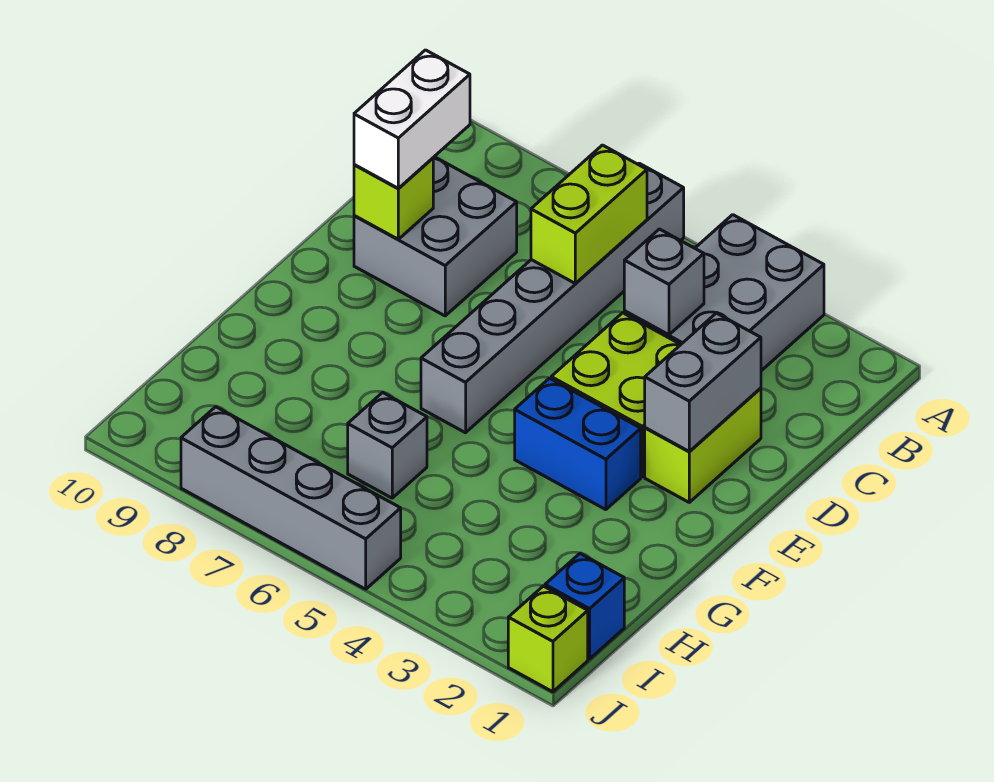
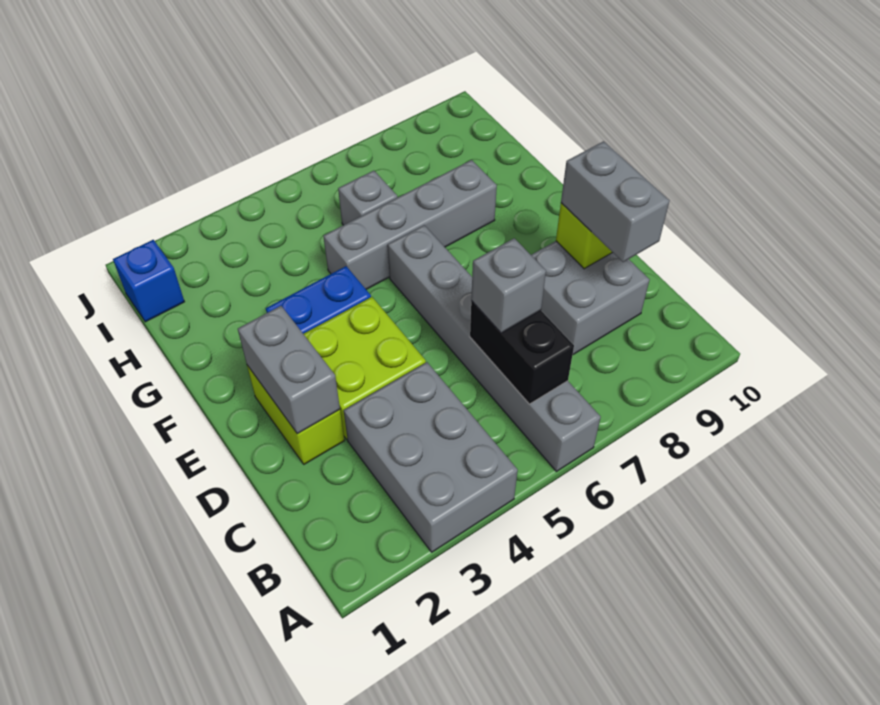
lime brick B6:C6 level 2 -> black brick B6:C6 level 2
grey brick C4 level 2 -> grey brick C6 level 3
white brick C9:D9 level 3 -> grey brick C9:D9 level 3
lime brick J1 level 1 -> none
grey brick J5:J8 level 1 -> grey brick G5:G8 level 1

